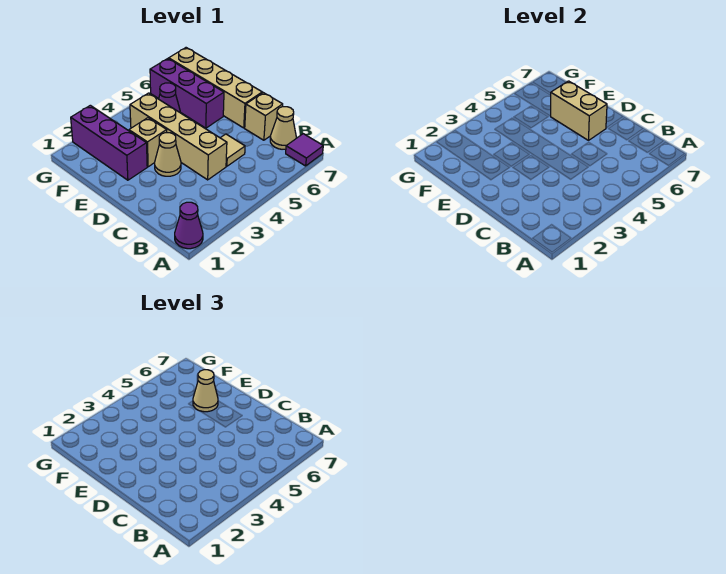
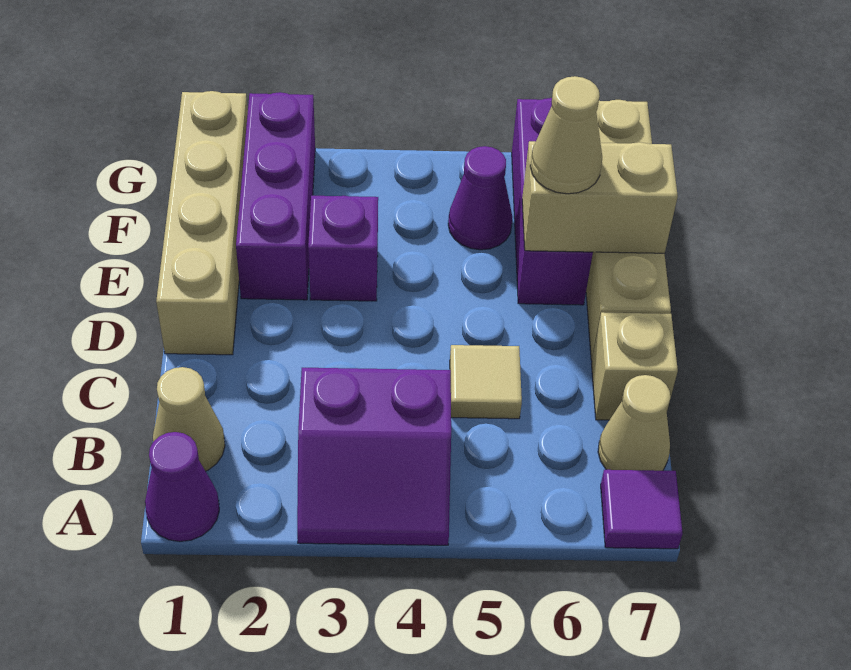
none -> purple slope A3:B4 level 1 top B
tan brick C4:F4 level 1 -> tan brick D1:G1 level 1
tan cone D3 level 1 -> tan cone B1 level 1
tan brick D6:E6 level 2 -> tan brick E6:E7 level 2
tan brick E3 level 1 -> purple brick E3 level 1

